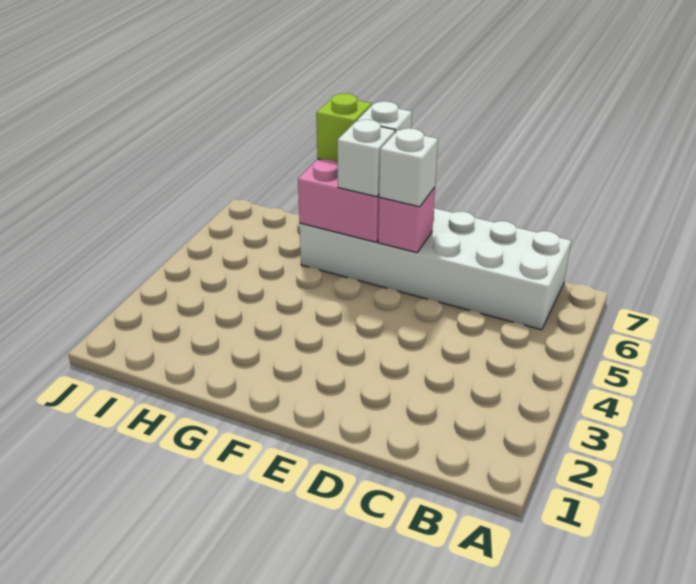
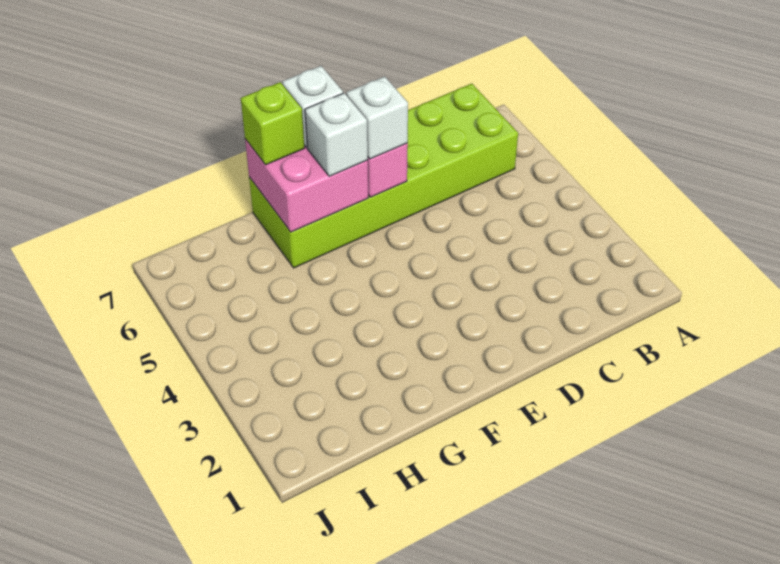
white brick B6:G7 level 1 -> lime brick B6:G7 level 1

